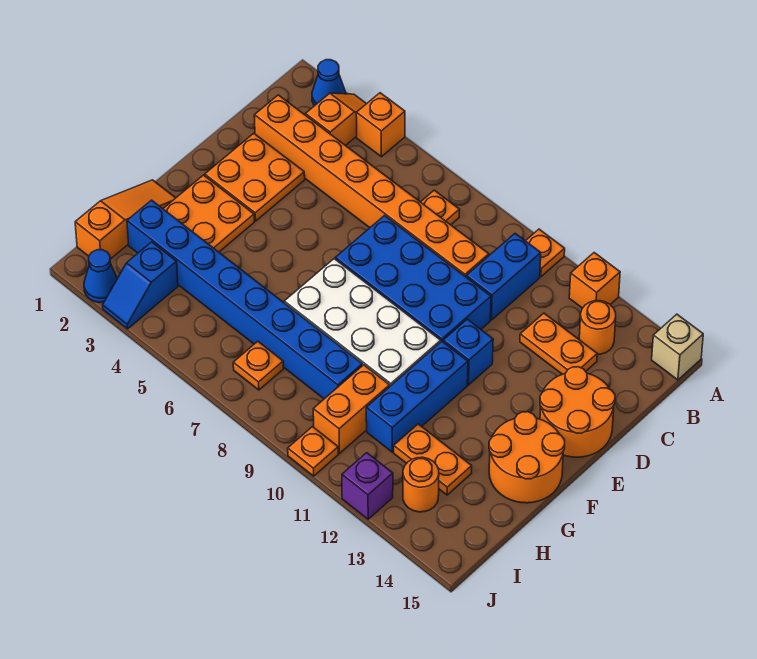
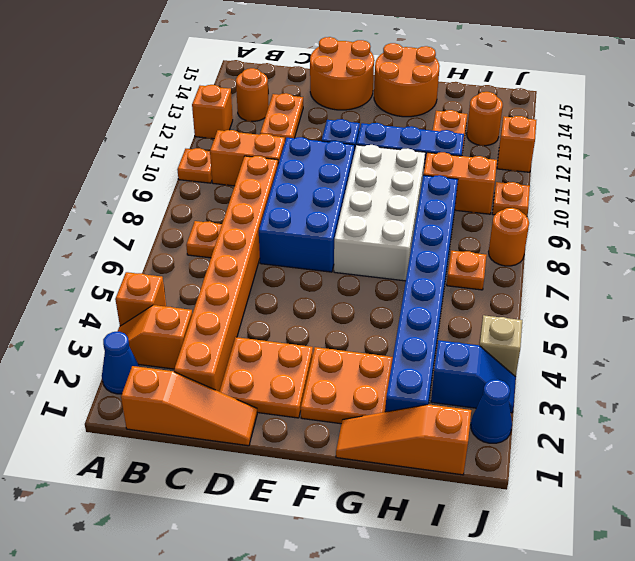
tan brick A15 level 1 -> tan brick J4 level 1
none -> orange slope B1:D1 level 1 top B
blue brick B10:C10 level 1 -> orange brick B10:C10 level 1
none -> orange round brick J8 level 1
purple brick J12 level 1 -> orange brick J12 level 1

